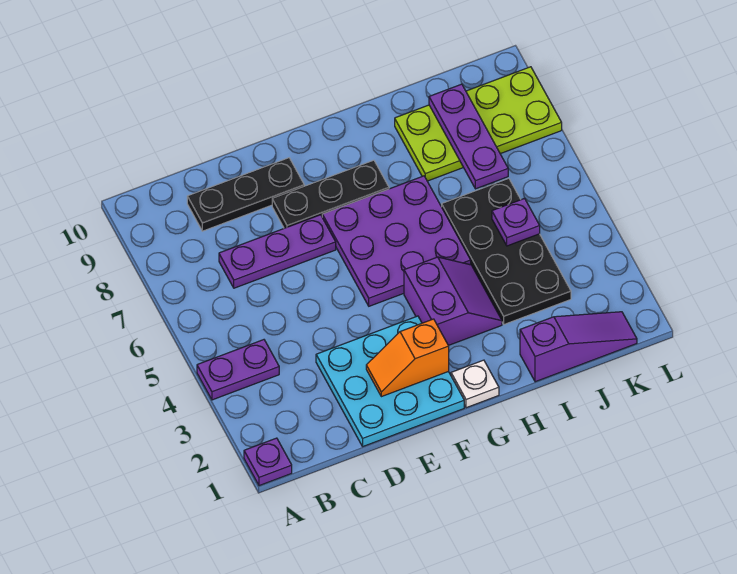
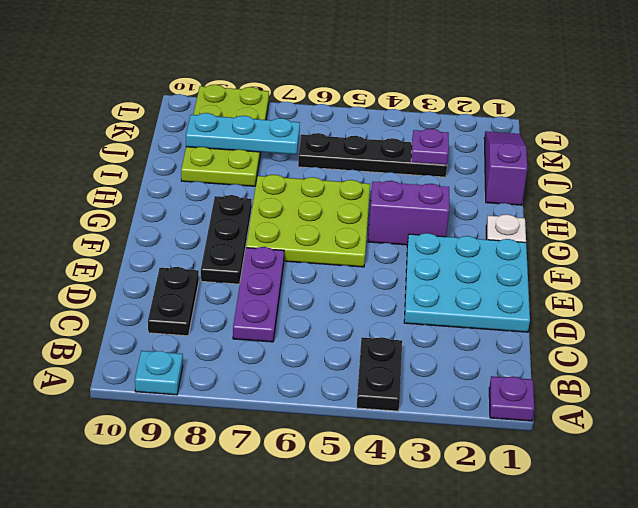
purple plate A4:B4 level 1 -> black plate A4:B4 level 1
none -> cyan plate A9 level 1
black plate C9:E9 level 1 -> black plate C9:D9 level 1
orange slope E2:F2 level 2 top F -> none
purple plate F5:H7 level 1 -> lime plate F5:H7 level 1
black plate I3:J6 level 1 -> black plate J3:J6 level 1
purple plate J5 level 2 -> purple plate J3 level 2
purple plate J7:J9 level 2 -> cyan plate J7:J9 level 2

